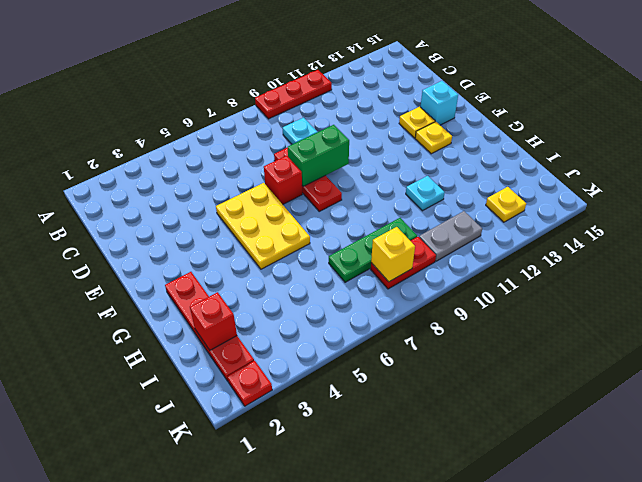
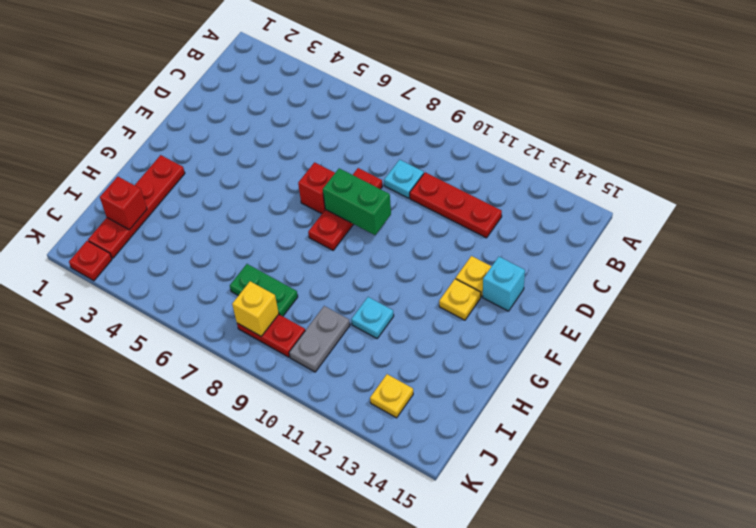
red plate A9:A11 level 1 -> red plate C10:C12 level 1
yellow plate E5:G6 level 1 -> none
green plate I7:I9 level 1 -> green plate I7:I8 level 1
grey plate J10:J11 level 1 -> grey plate I10:J10 level 1

